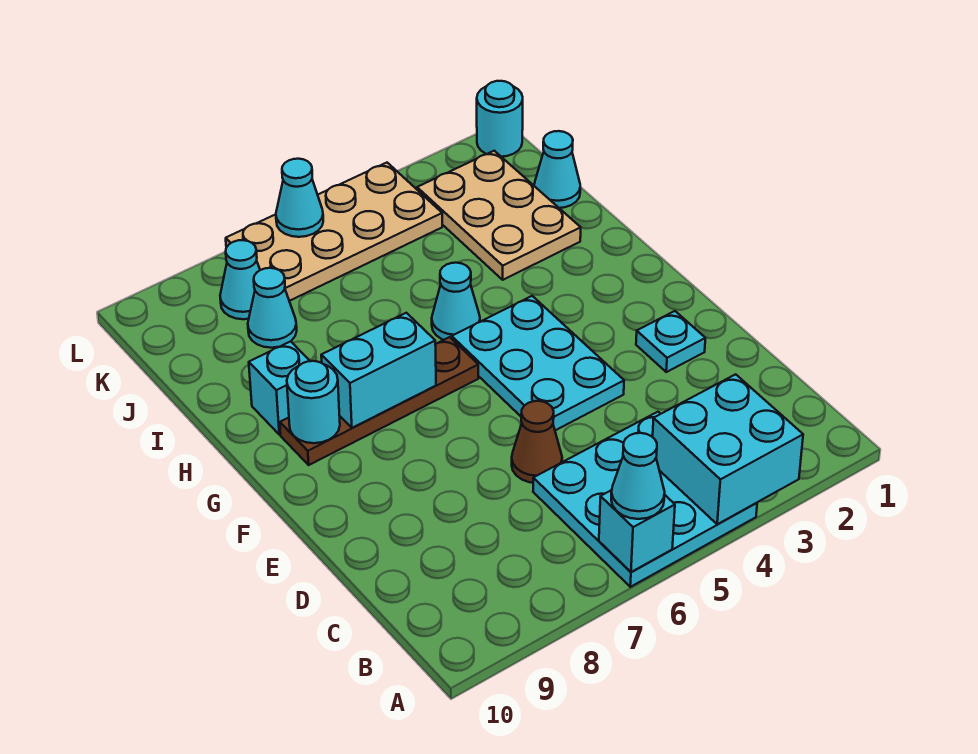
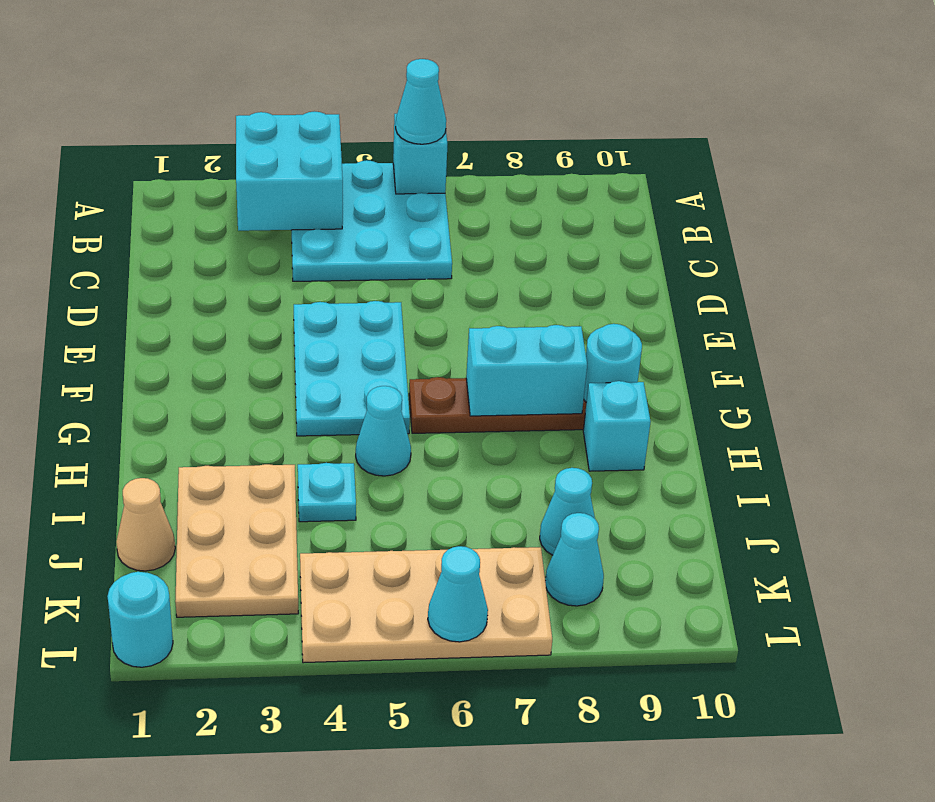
brown cone D6 level 1 -> none
cyan plate E2 level 1 -> cyan plate I4 level 1
cyan cone J1 level 1 -> tan cone J1 level 1

